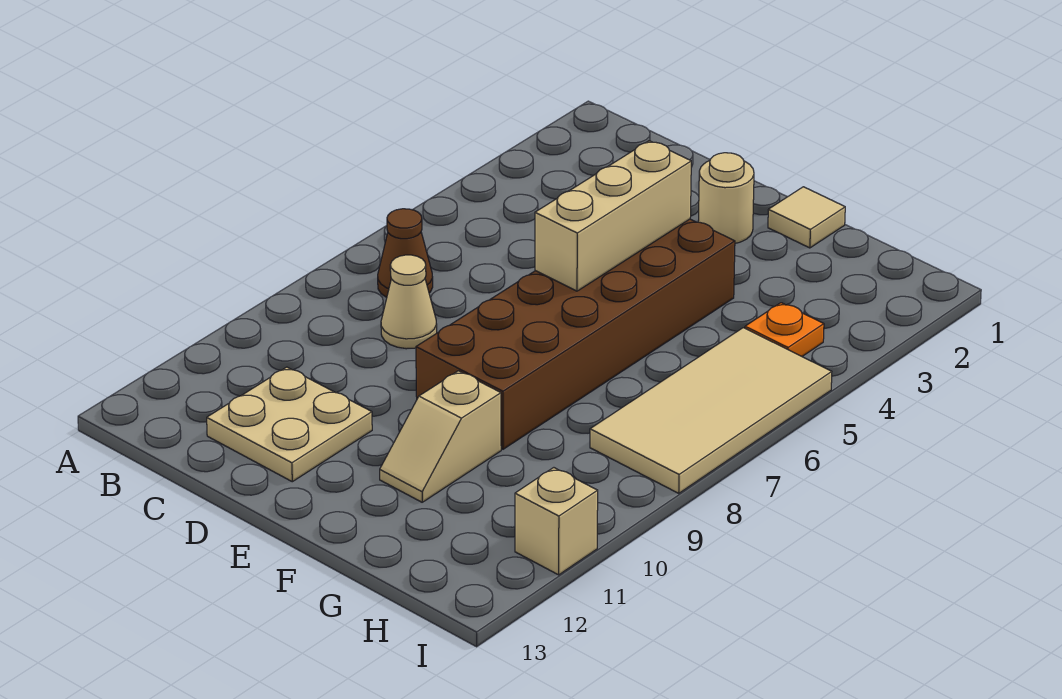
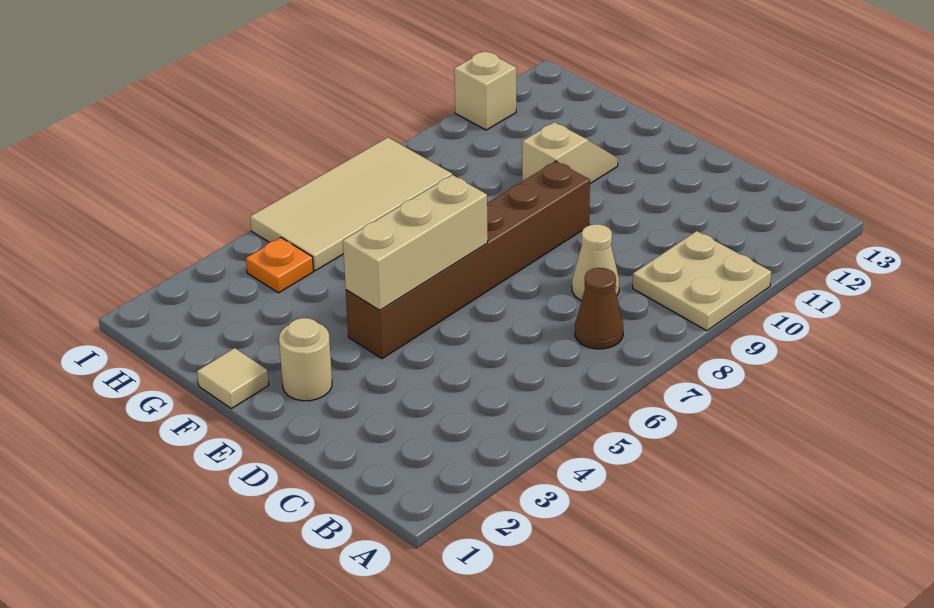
tan plate C11:D12 level 1 -> tan plate A9:B10 level 1
brown brick E4:F9 level 1 -> brown brick E4:E9 level 1

